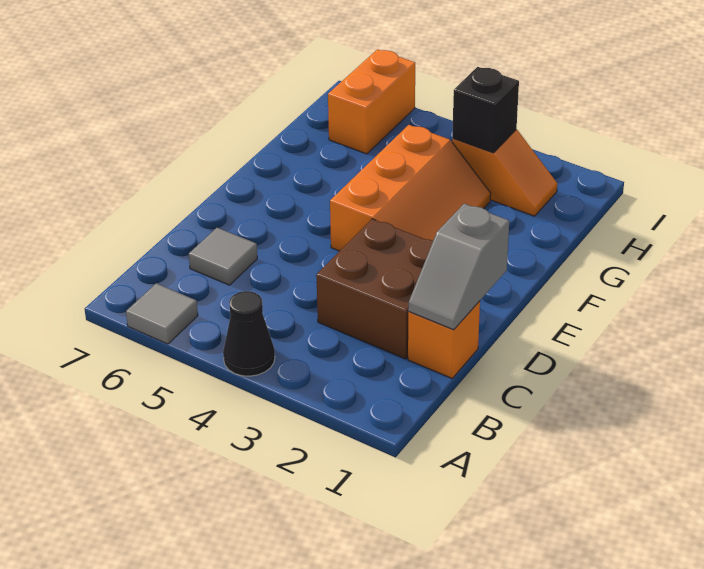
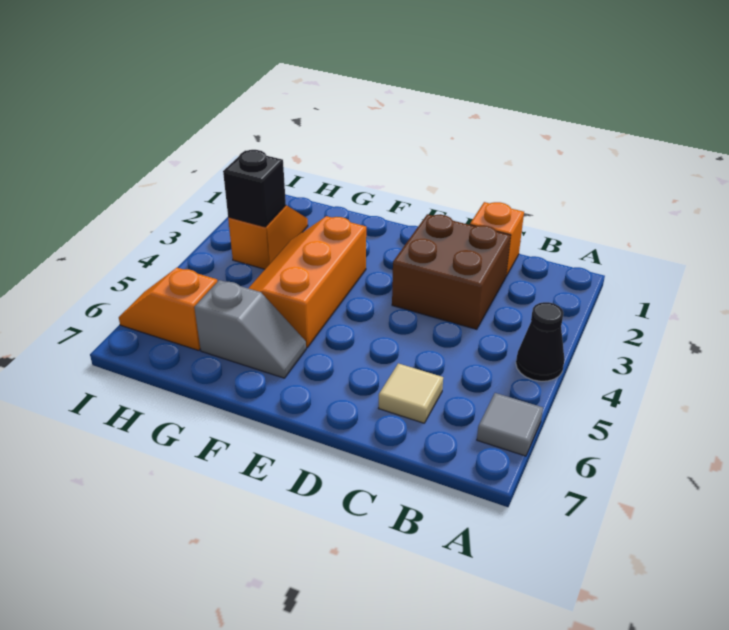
grey slope C1:D1 level 2 top D -> grey slope F6:G6 level 1 top G
grey tile C6 level 1 -> tan tile C6 level 1
orange slope E3:G4 level 1 top 4 -> orange slope F3:G5 level 1 top F
orange brick H6:I6 level 1 -> orange slope H6:I6 level 1 top H

